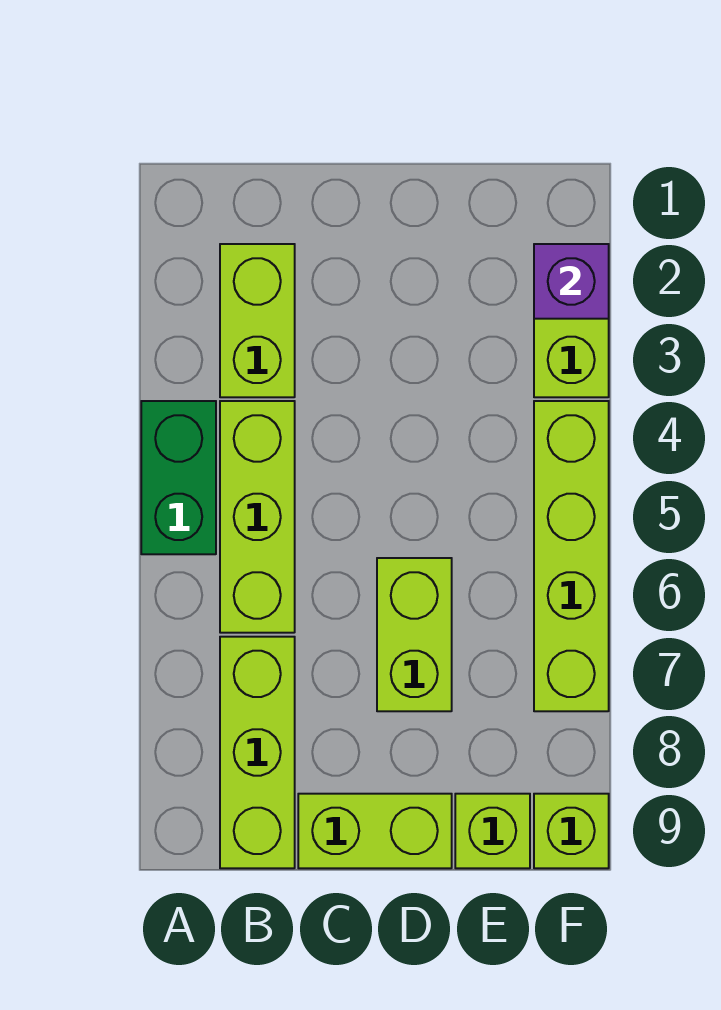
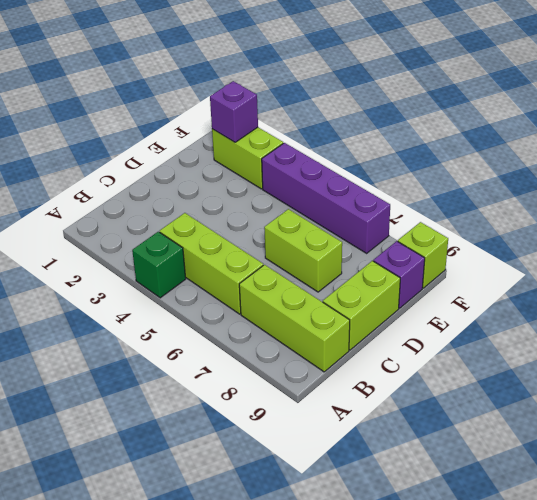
green brick A4:A5 level 1 -> green brick A4 level 1
lime brick B2:B3 level 1 -> none
lime brick E9 level 1 -> purple brick E9 level 1
lime brick F4:F7 level 1 -> purple brick F4:F7 level 1

